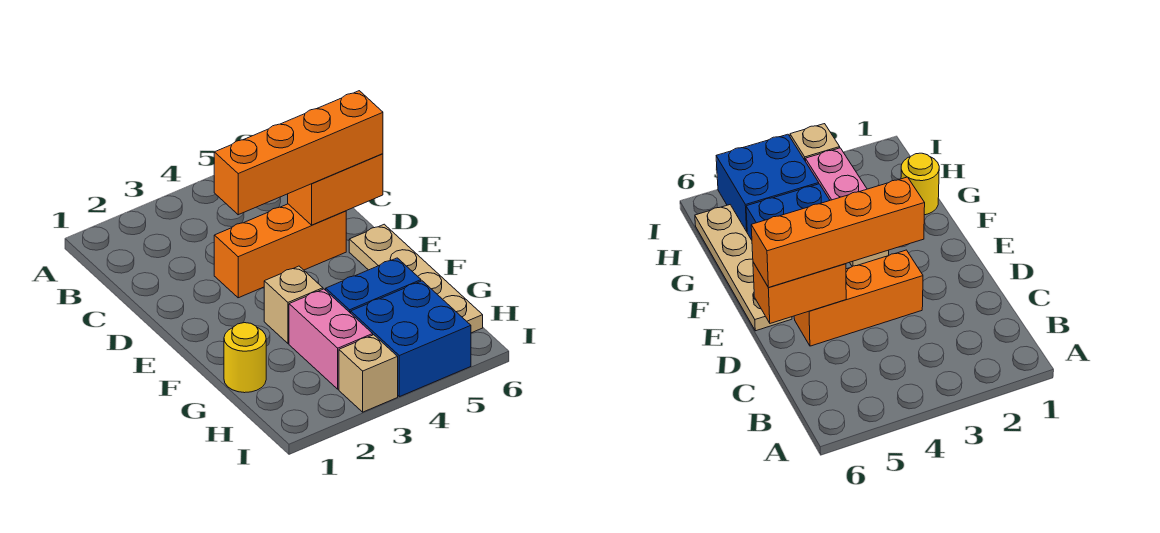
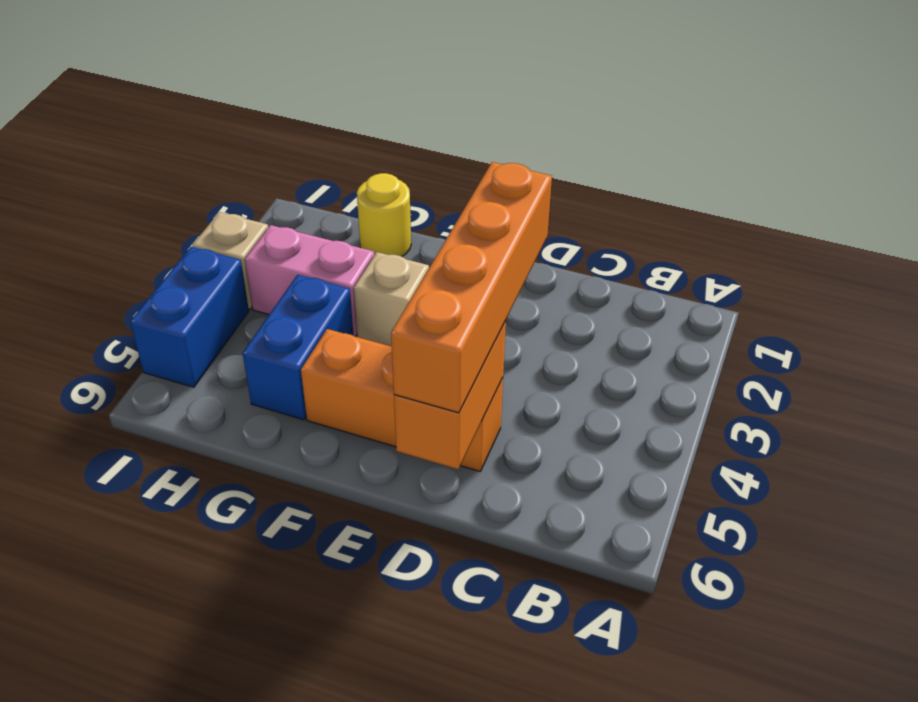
orange brick D3:D5 level 1 -> orange brick D5:F5 level 1
tan plate E6:H6 level 1 -> none
blue brick H4:I5 level 1 -> blue brick I4:I5 level 1

